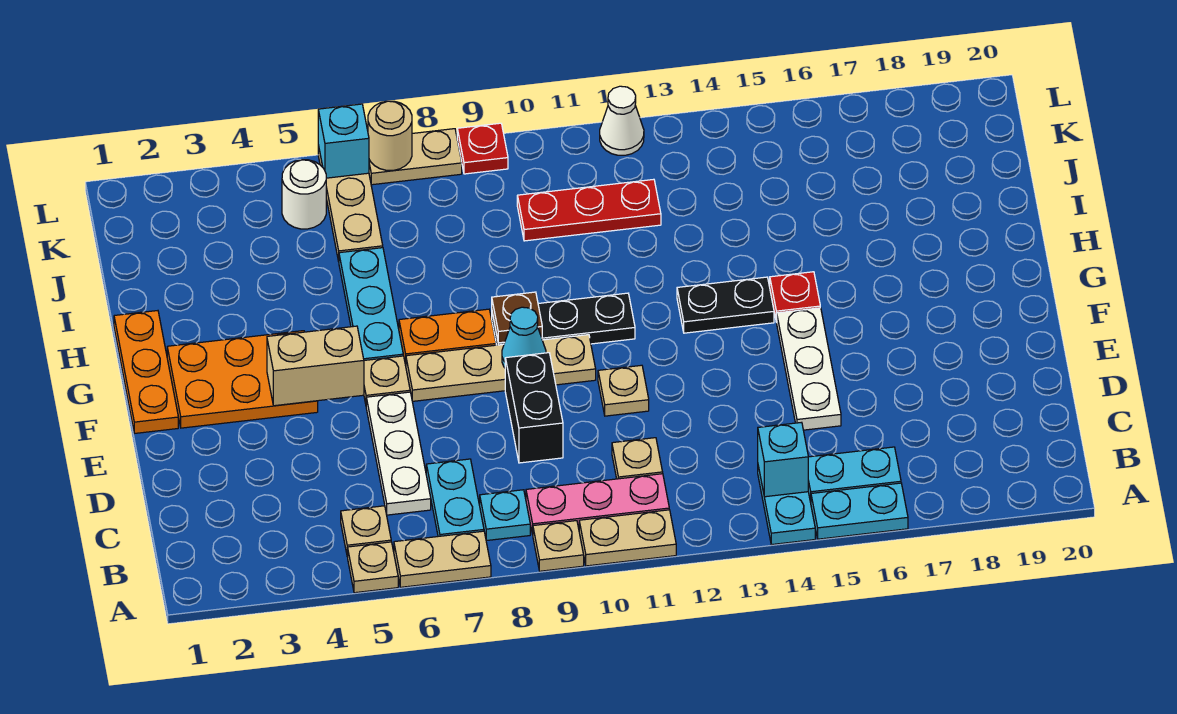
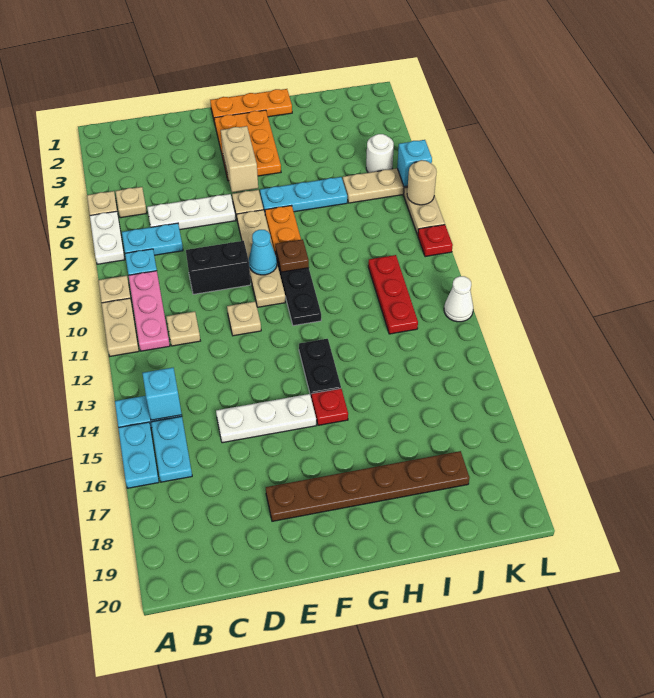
tan plate A6:A7 level 1 -> white plate A6:A7 level 1
none -> brown plate E18:J18 level 1

